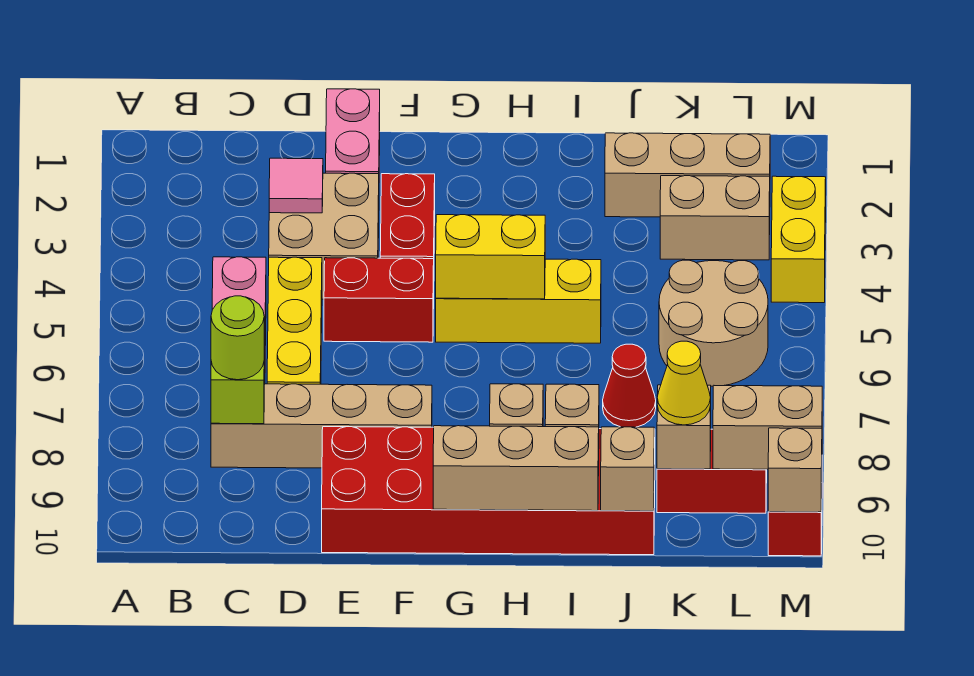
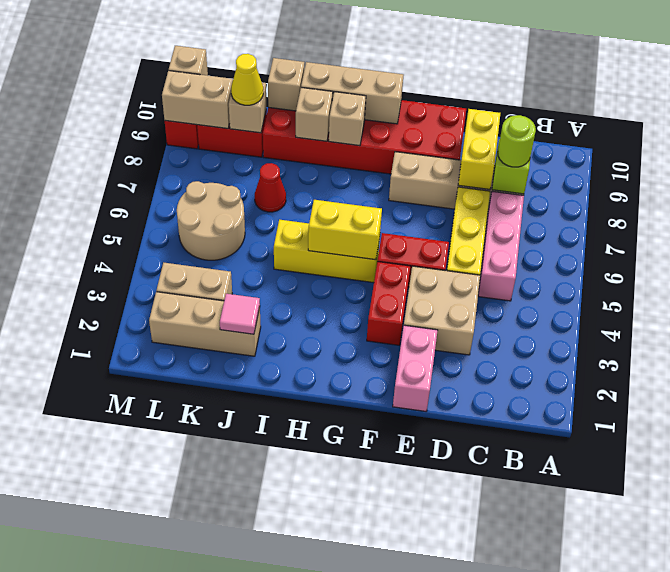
pink tile D3 level 2 -> pink tile J2 level 2
yellow brick M3:M4 level 1 -> yellow brick D8:D9 level 2

